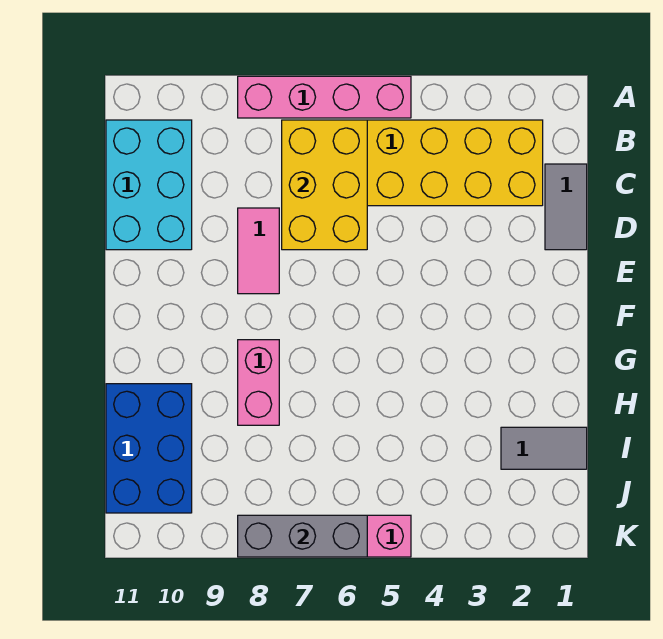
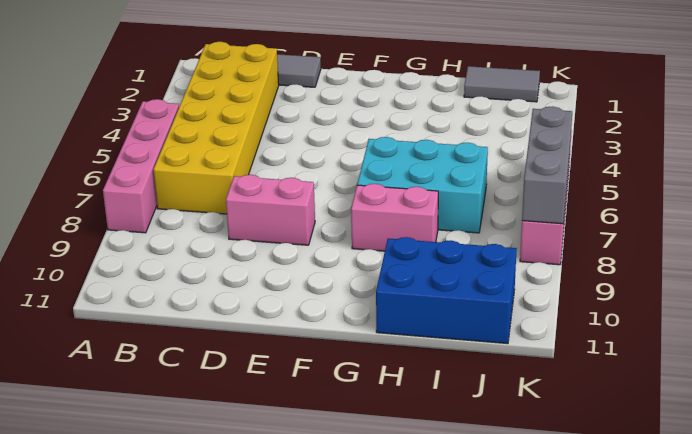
yellow brick B6:D7 level 2 -> none
cyan brick B10:D11 level 1 -> cyan brick G6:I7 level 1
pink tile D8:E8 level 1 -> pink brick D8:E8 level 1
grey tile I1:I2 level 1 -> grey tile I1:J1 level 1

